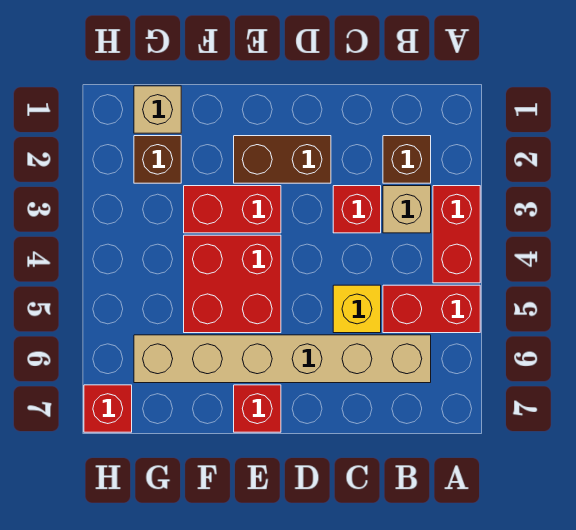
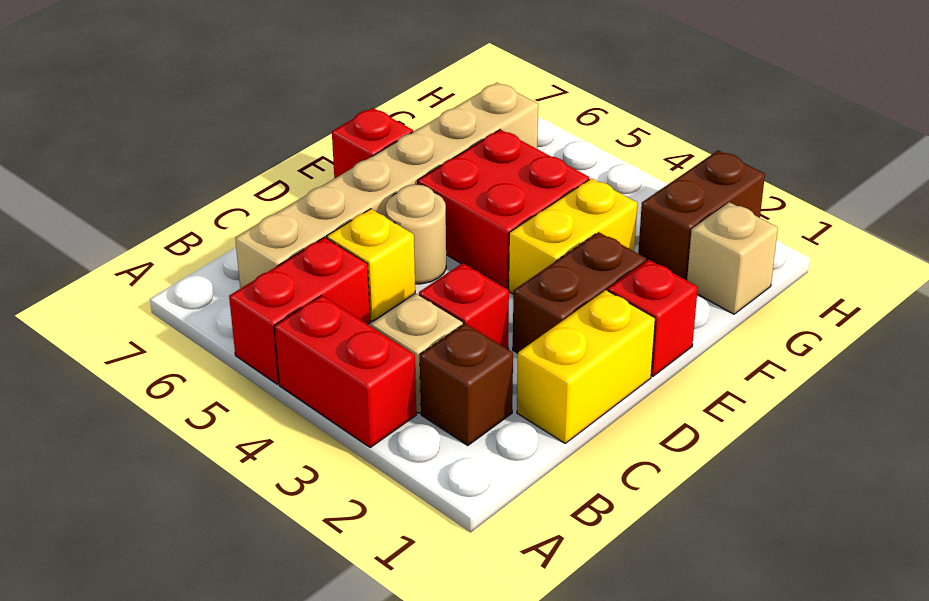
none -> yellow brick C1:D1 level 1
none -> tan round brick D5 level 1
red brick E3:F3 level 1 -> yellow brick E3:F3 level 1
brown brick G2 level 1 -> brown brick G2:H2 level 1
red brick H7 level 1 -> red brick E1 level 1

